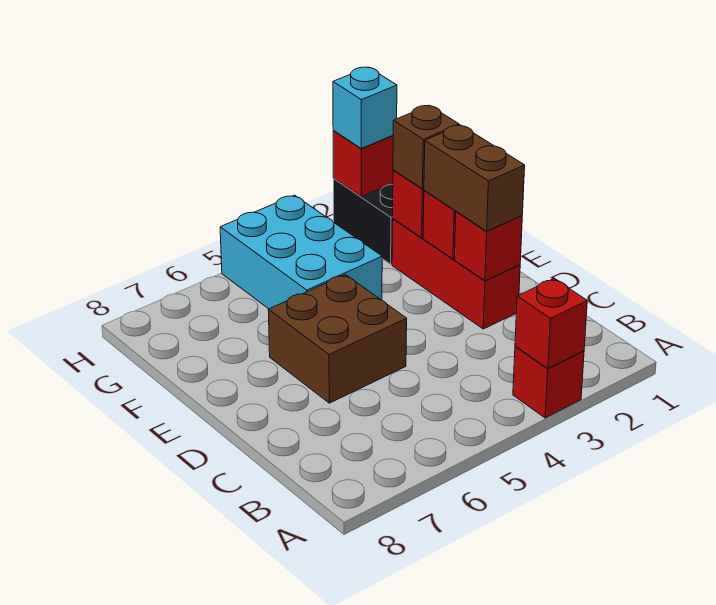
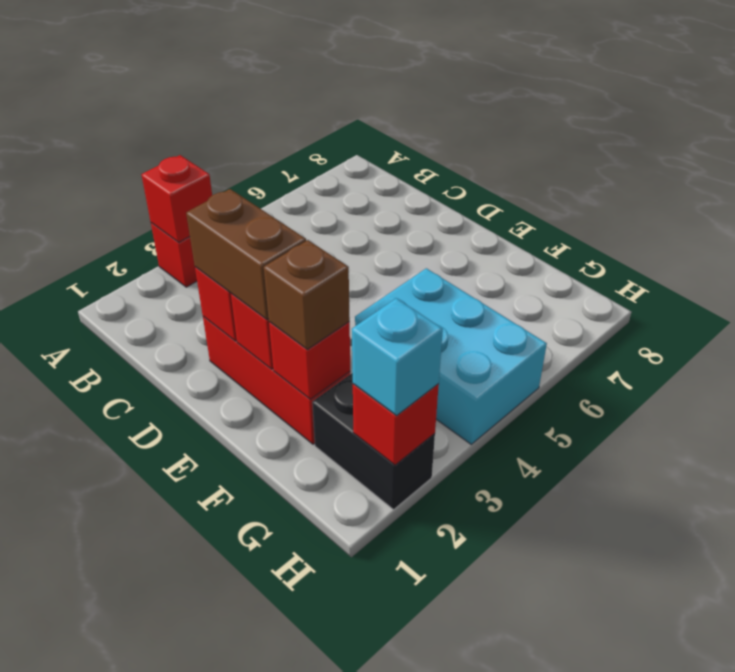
brown brick D5:E6 level 1 -> none

